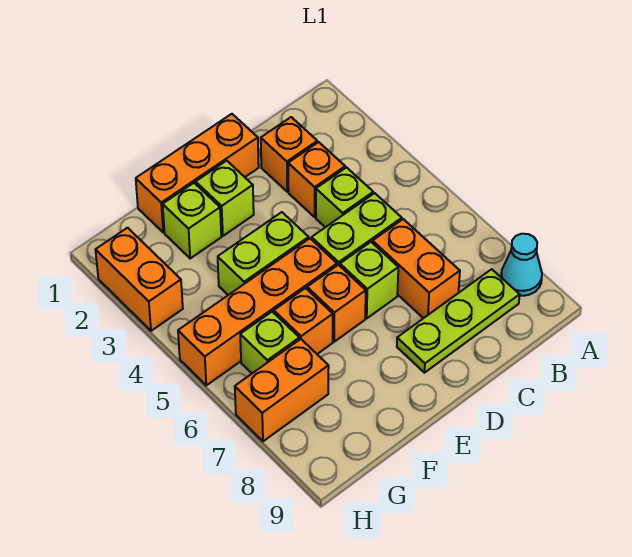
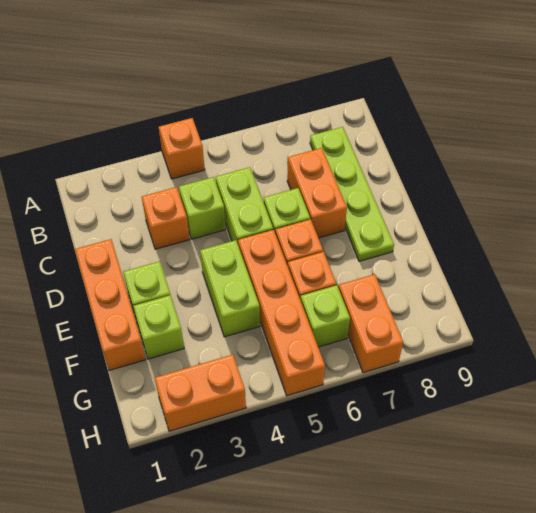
cyan cone A8 level 1 -> none
lime plate B8:D8 level 1 -> lime plate B8:E8 level 1
orange brick C2 level 1 -> orange brick A4 level 1
orange brick C6:C7 level 1 -> orange brick C7:D7 level 1

